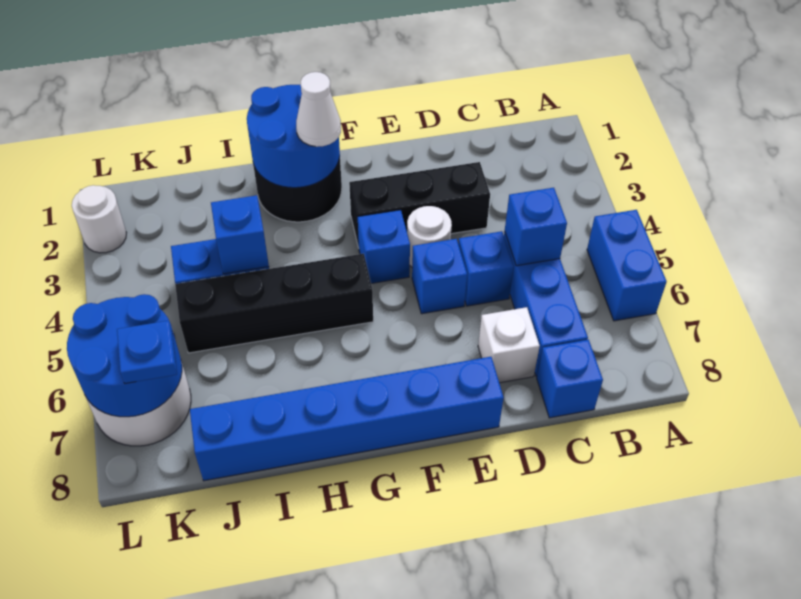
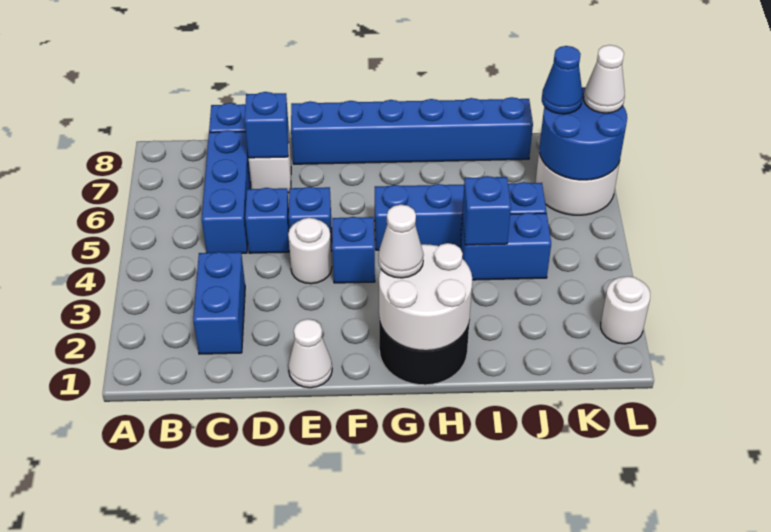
blue brick A5:A6 level 1 -> blue brick C2:C3 level 1
blue brick C5 level 2 -> blue brick D7 level 2
black brick D3:F3 level 1 -> none
none -> white cone E1 level 1
blue round brick G1:H2 level 2 -> white round brick G1:H2 level 2
black brick G5:J5 level 1 -> blue brick G5:J5 level 1
blue plate K7 level 3 -> blue cone K7 level 3
none -> white cone L7 level 3

